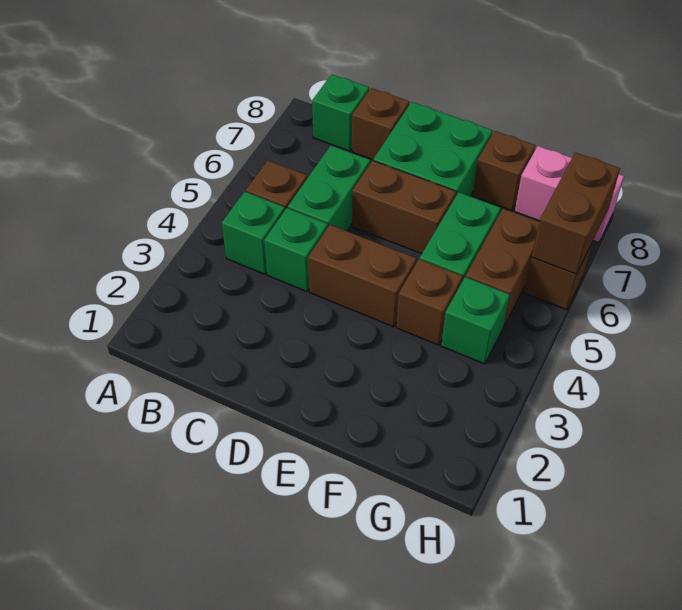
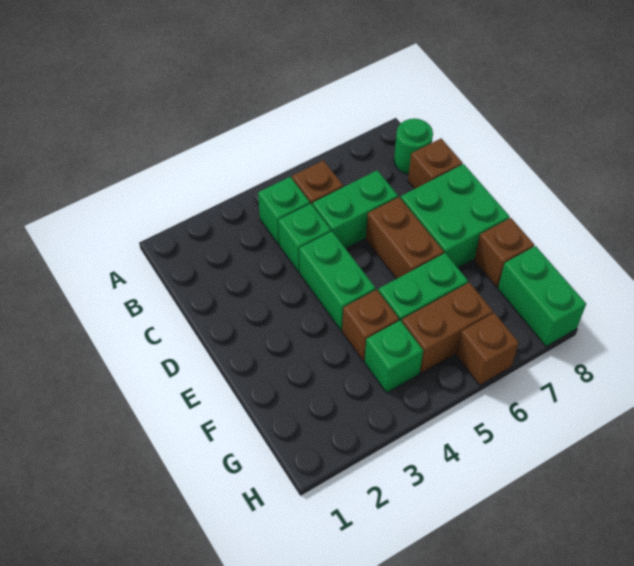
green brick B8 level 1 -> green round brick B8 level 1
brown brick D4:E4 level 1 -> green brick D4:E4 level 1
pink brick G8:H8 level 1 -> green brick G8:H8 level 1
brown brick H6:H7 level 2 -> none

